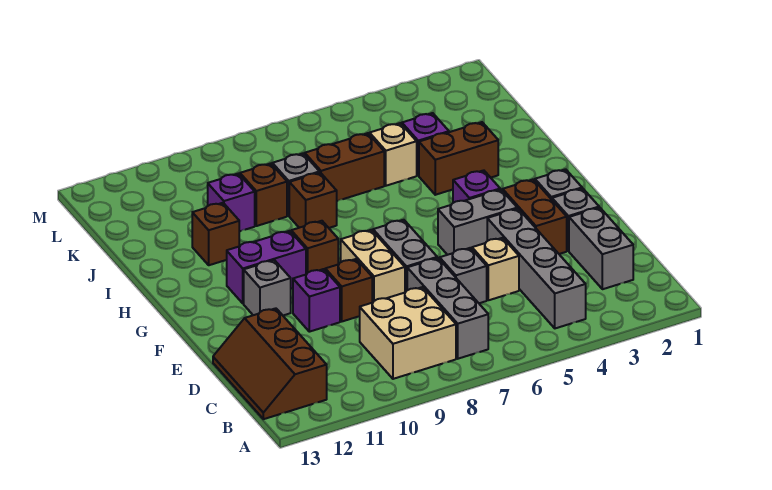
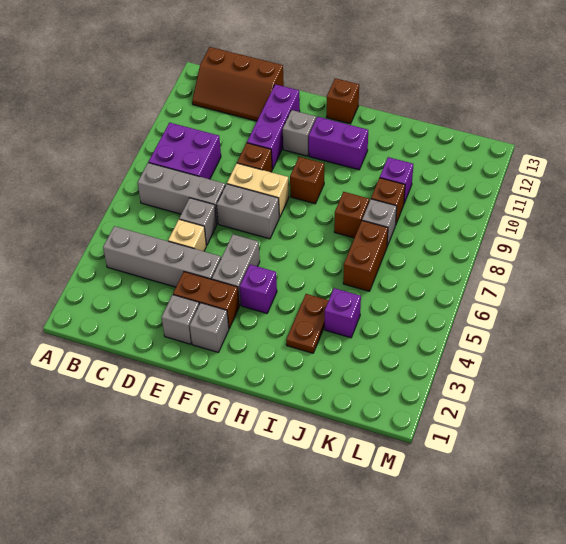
tan brick B8:C9 level 1 -> purple brick B8:C9 level 1
brown slope B12:D13 level 1 top 12 -> brown slope B12:D13 level 1 top 13
grey brick C2:D2 level 1 -> none
purple brick E10 level 1 -> purple brick E10:E12 level 1
purple brick G10:G11 level 1 -> purple brick G11:H11 level 1
brown brick I3:I4 level 1 -> brown plate I3:I4 level 1
brown brick I11 level 1 -> brown brick G13 level 1
tan brick J5 level 1 -> none

